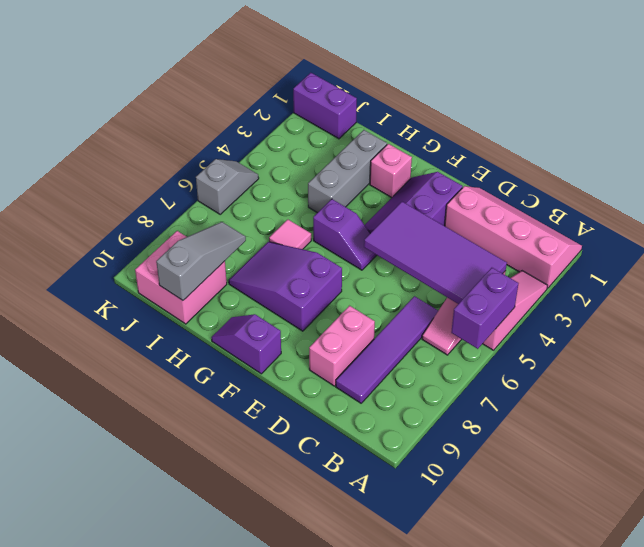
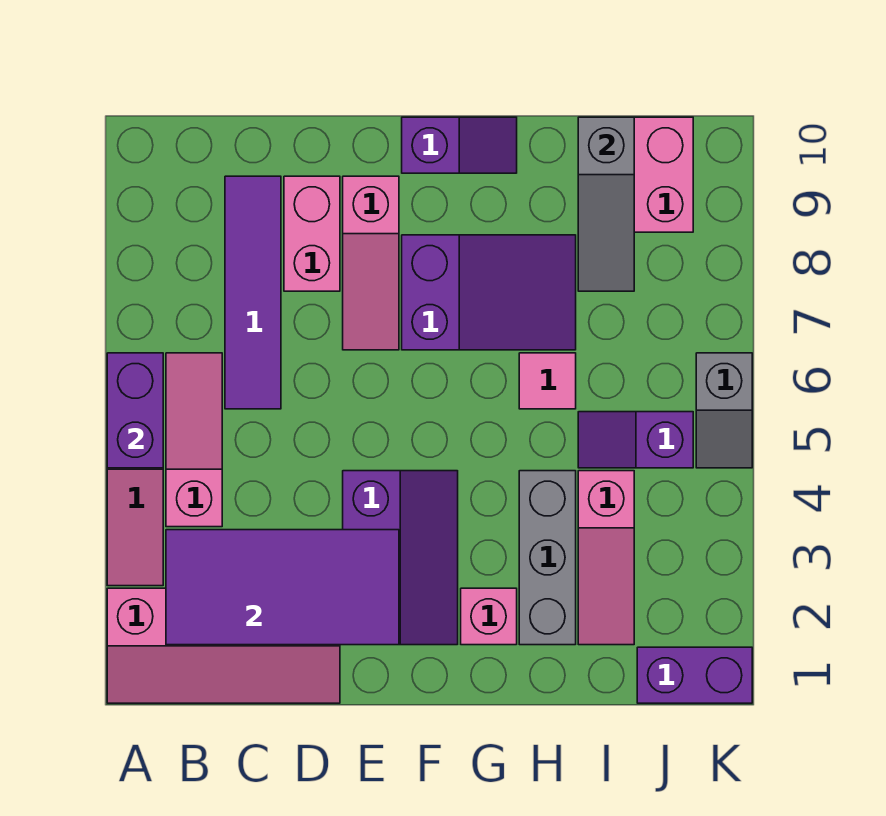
purple tile B4:E5 level 2 -> purple tile B2:E3 level 2
none -> pink slope E7:E9 level 1 top 9
purple slope F5:G5 level 1 top G -> purple slope I5:J5 level 1 top J
none -> pink slope I2:I4 level 1 top 4

